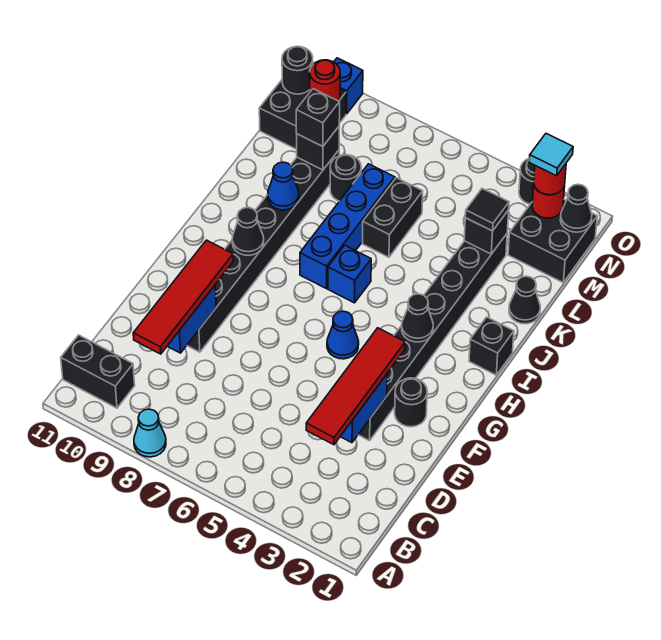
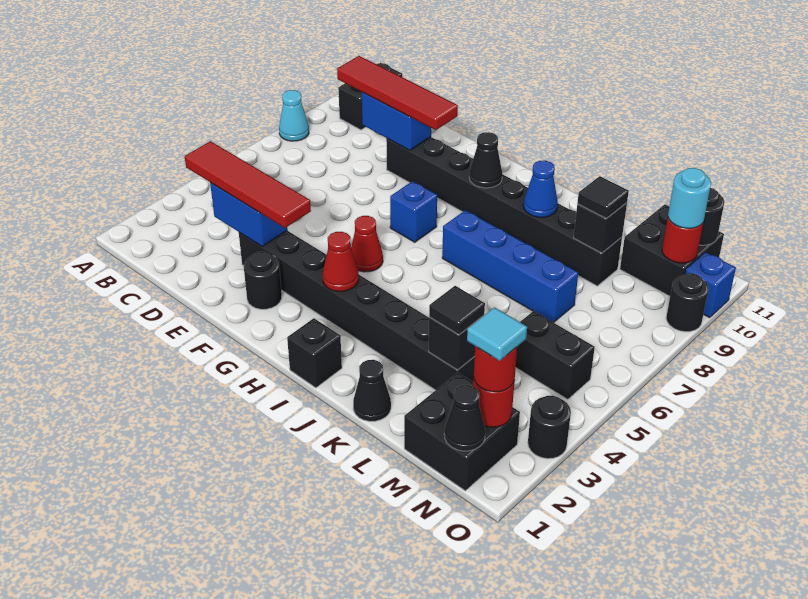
blue cone G5 level 1 -> red cone G5 level 1
black cone H3 level 2 -> red cone H3 level 2
blue brick I6 level 1 -> blue brick G7 level 1
black brick K6:L6 level 1 -> black brick M5:N5 level 1
black round brick L8 level 1 -> black round brick O9 level 1
black brick L9 level 3 -> black tile L9 level 3
none -> cyan round brick N10 level 3

